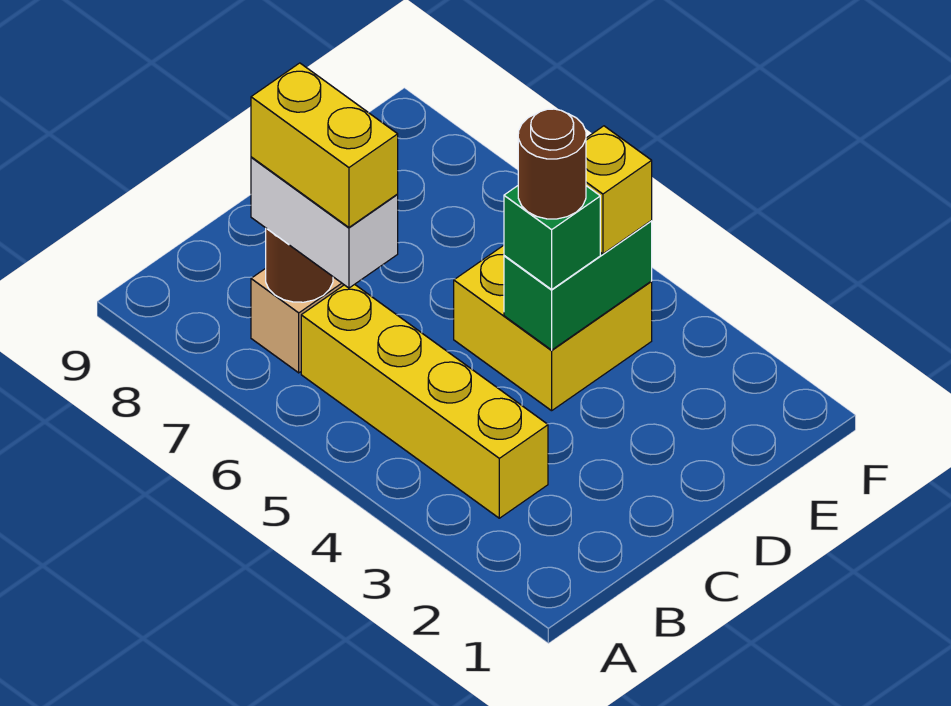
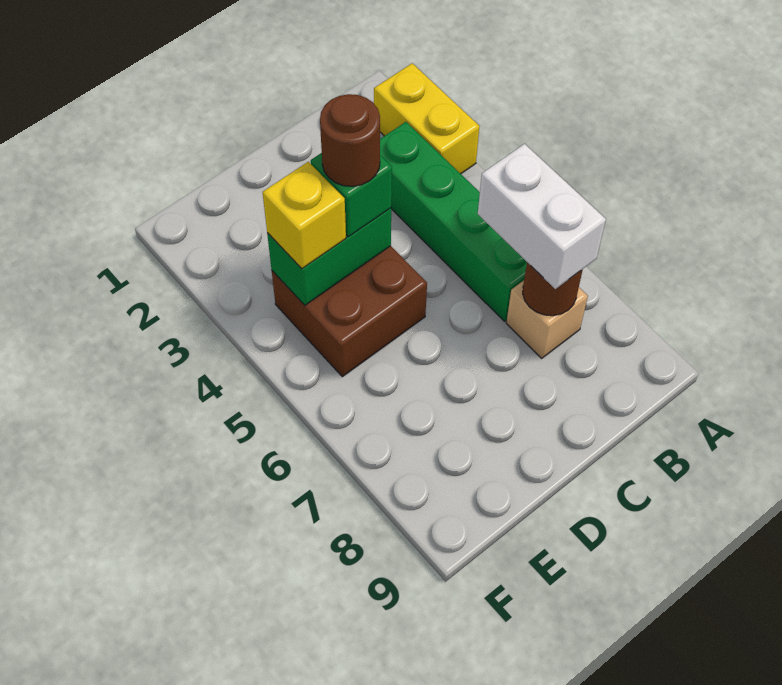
yellow brick B3:B6 level 1 -> green brick B3:B6 level 1
yellow brick B6:B7 level 4 -> yellow brick A2:A3 level 1
yellow brick D4:E5 level 1 -> brown brick D4:E5 level 1

